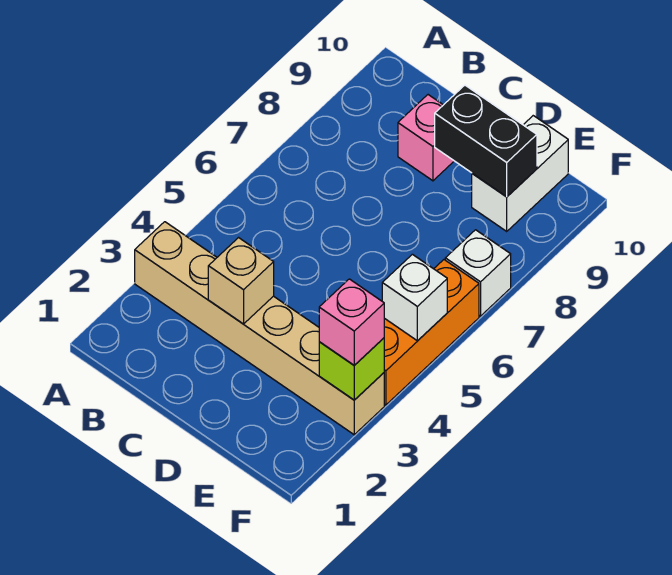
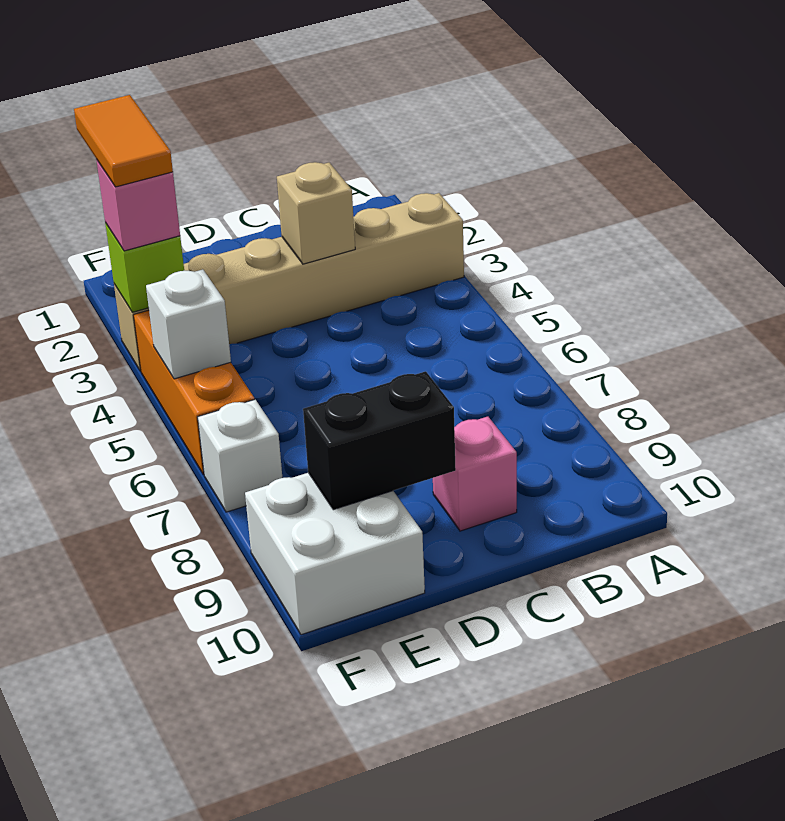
white brick E9:E10 level 1 -> white brick E9:F10 level 1
none -> orange tile F2:F3 level 4

